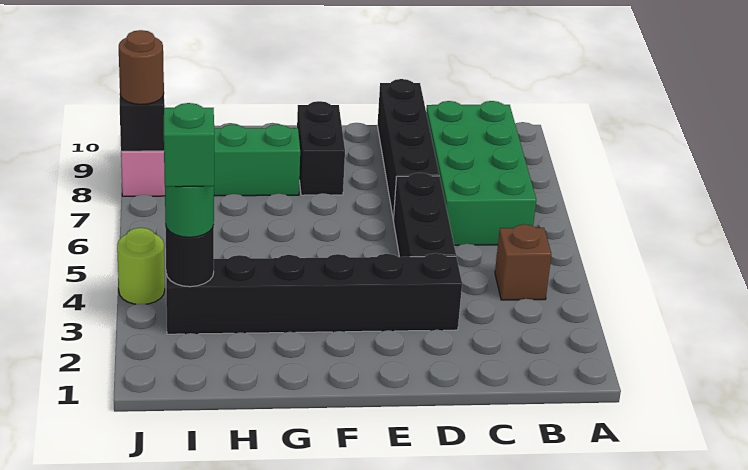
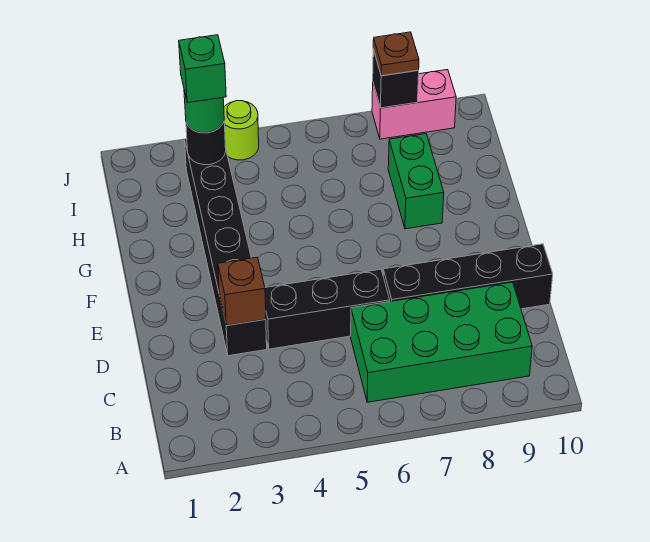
brown brick B4 level 1 -> brown brick D3 level 2
black brick F8:F9 level 1 -> none
brown round brick J8 level 3 -> brown plate J8 level 3

